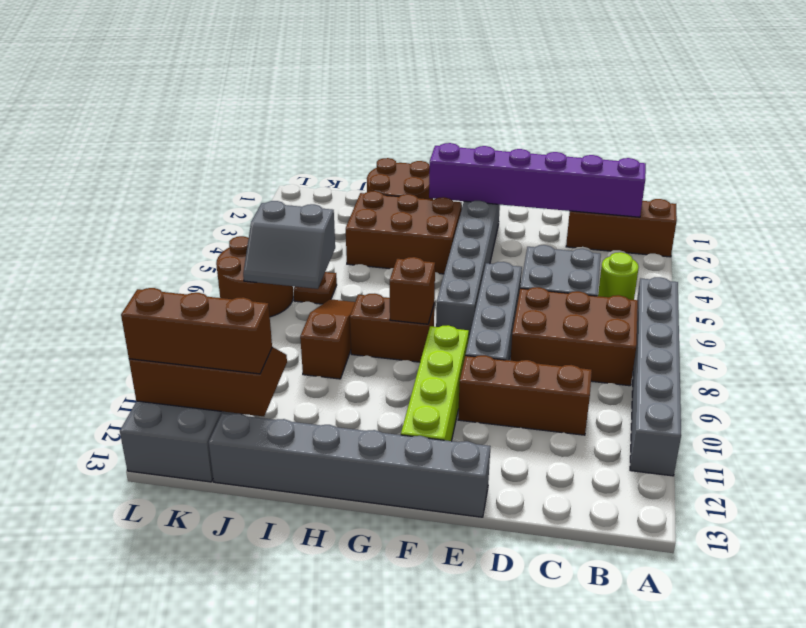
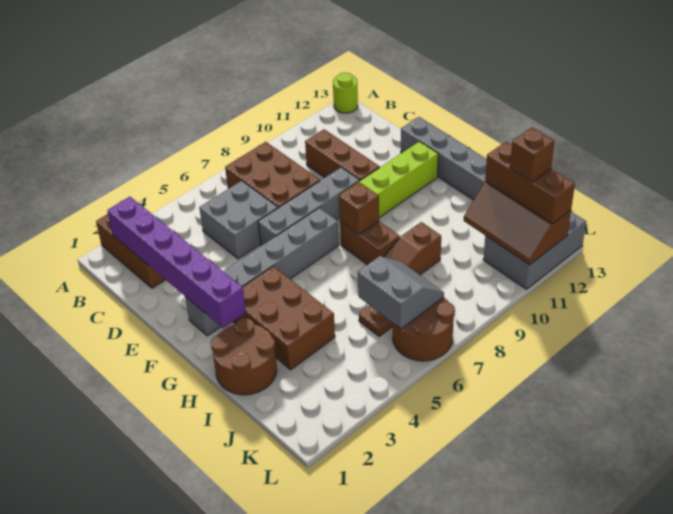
grey brick A6:A11 level 1 -> none
lime round brick B5 level 1 -> lime round brick A13 level 1
none -> brown brick K12 level 4

